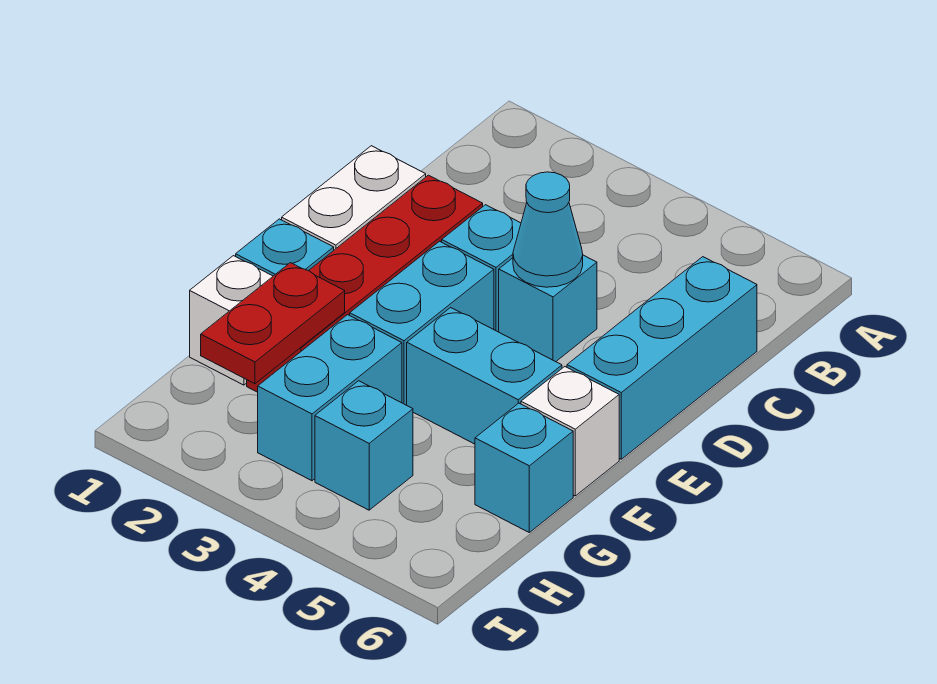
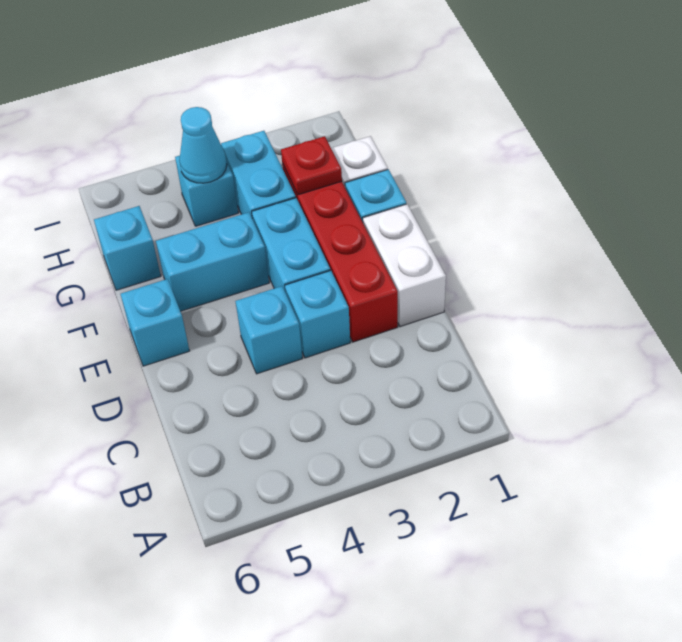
cyan brick C6:E6 level 1 -> cyan brick E6 level 1
cyan cone D4 level 2 -> cyan cone H4 level 2
white brick F6 level 1 -> none
red plate G2:H2 level 2 -> red plate G2 level 2

